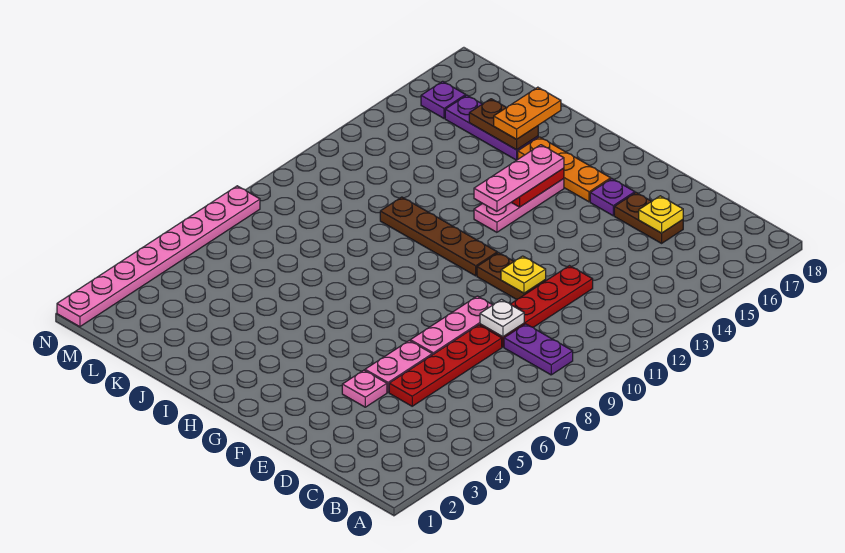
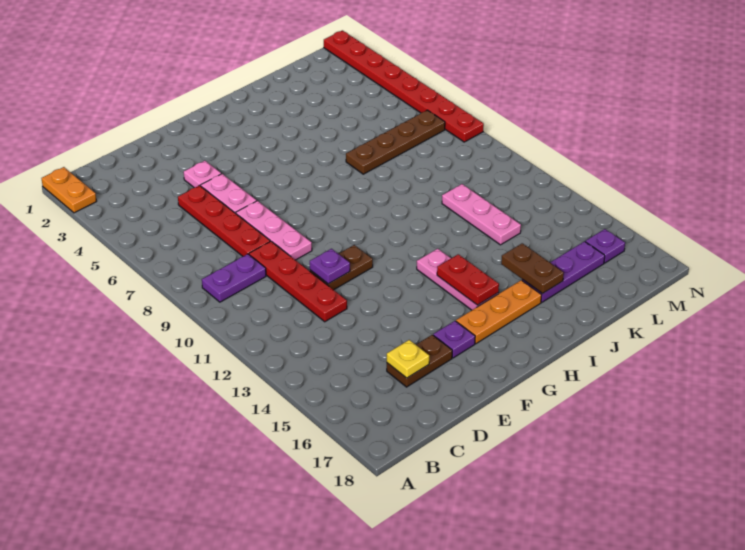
white plate D9 level 2 -> none
yellow plate E11 level 2 -> purple plate E11 level 2
brown plate G11:J11 level 1 -> brown plate J7:M7 level 1
pink plate H13:H15 level 3 -> pink plate K11:K13 level 1
brown plate J16:K16 level 2 -> brown plate J15:J16 level 2
orange plate J16:J17 level 3 -> orange plate A1:A2 level 1
pink plate N1:N8 level 1 -> red plate N1:N8 level 1

